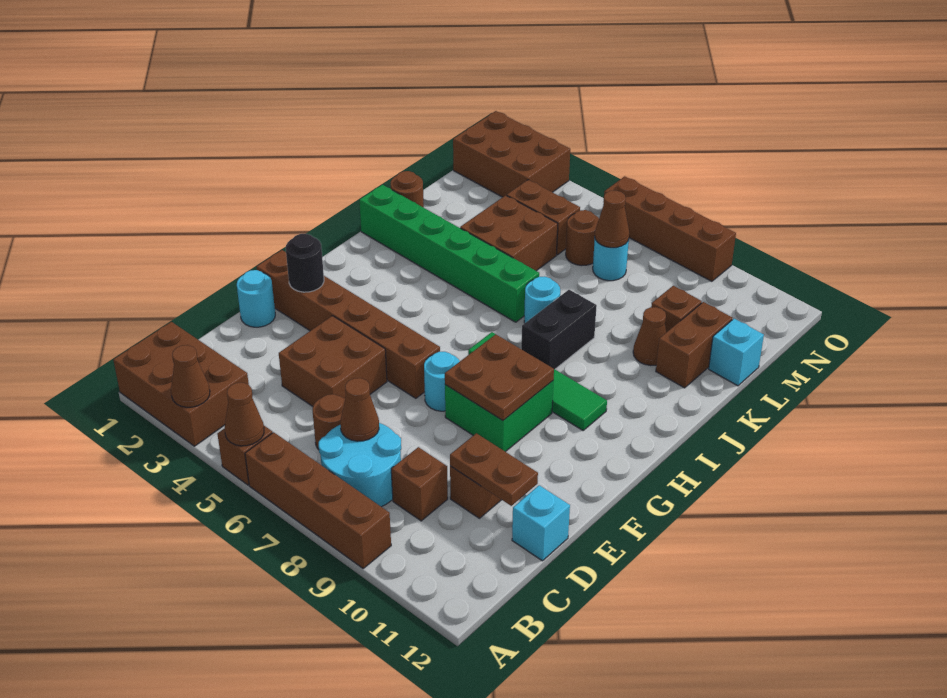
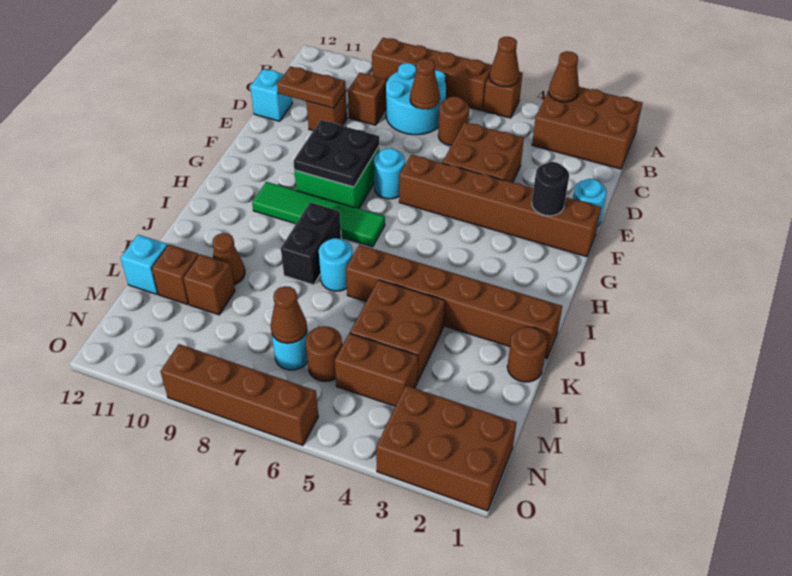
brown plate F8:G9 level 2 -> black plate F8:G9 level 2
green brick J1:J6 level 1 -> brown brick J1:J6 level 1
brown brick K11:L11 level 1 -> brown brick L11 level 1

